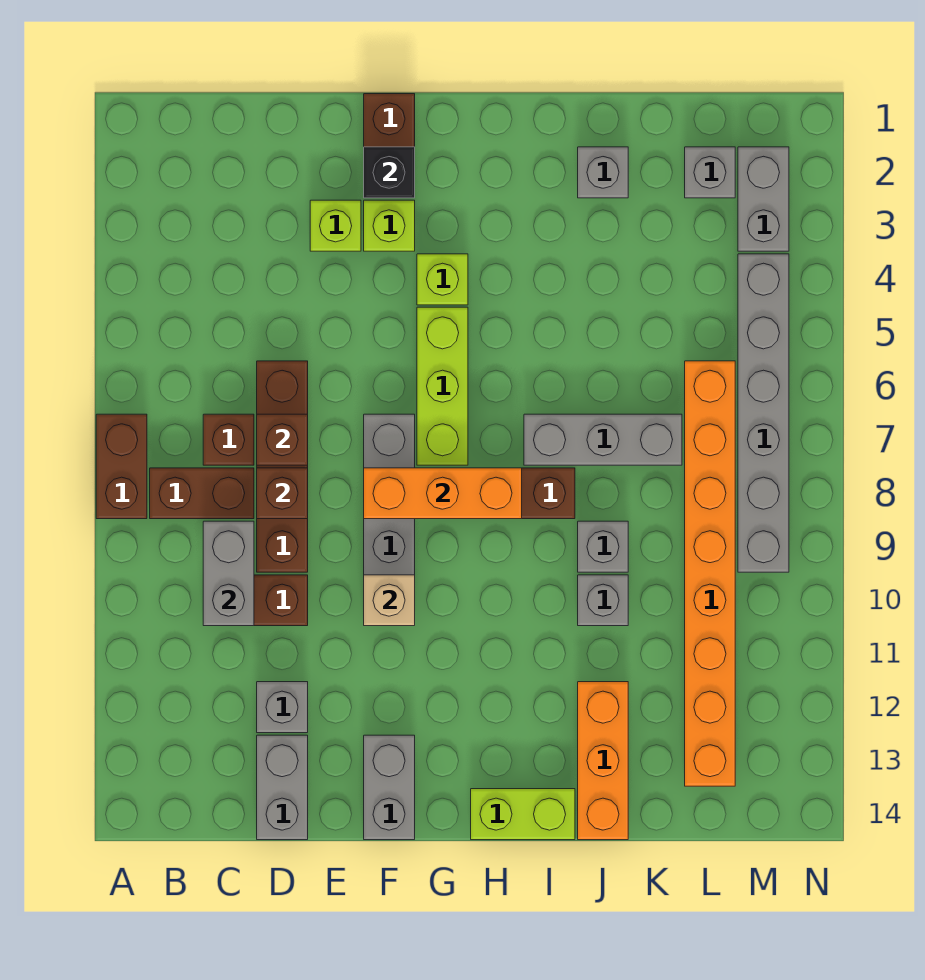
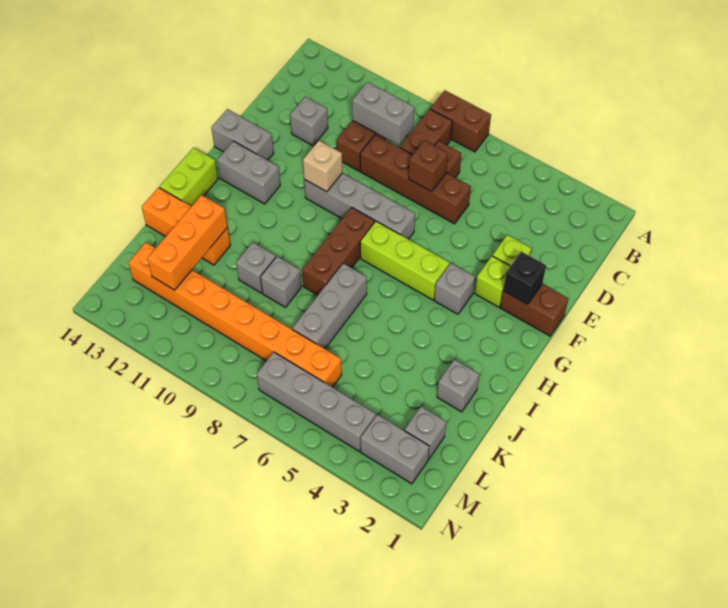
brown brick D8 level 2 -> none
grey brick D13:D14 level 1 -> grey brick G12:G13 level 1
orange brick F8:H8 level 2 -> orange brick J12:L12 level 2
lime brick G4 level 1 -> grey brick G4 level 1
grey brick M4:M9 level 1 -> grey brick M4:M7 level 1

